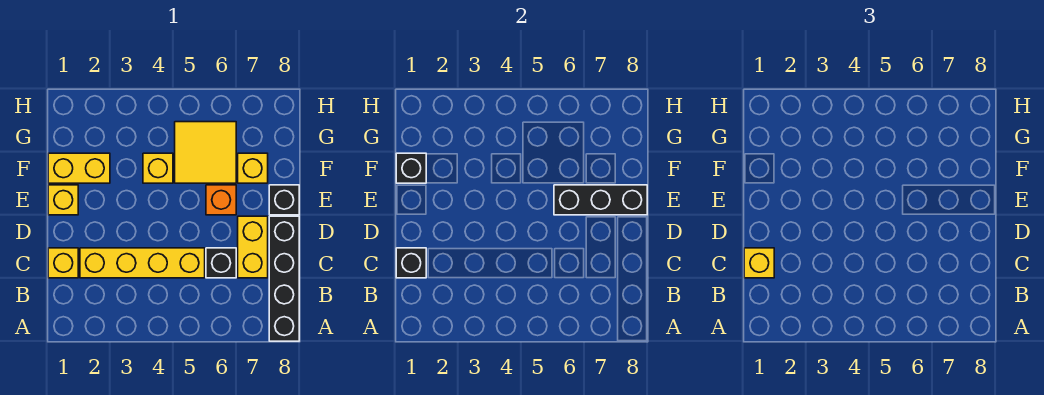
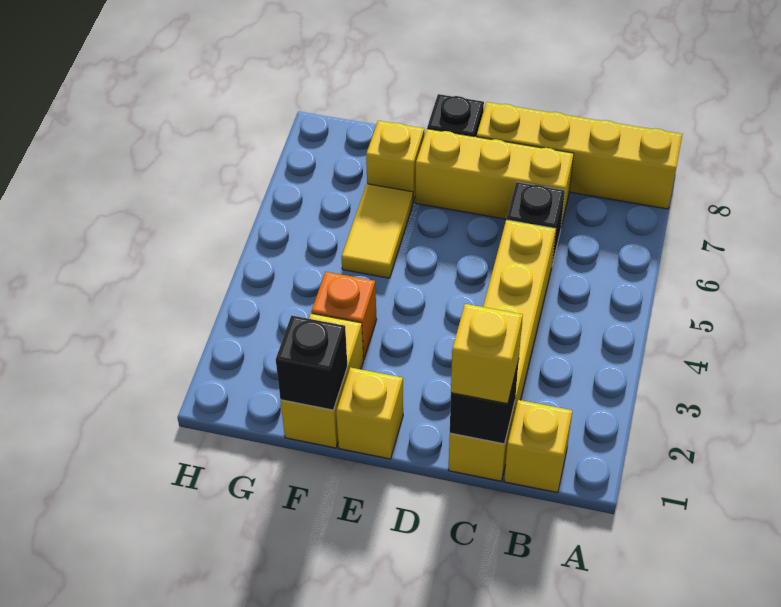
black brick A8:D8 level 1 -> yellow brick A8:D8 level 1
yellow brick C7:D7 level 1 -> yellow brick C7:E7 level 1
orange brick E6 level 1 -> orange brick F3 level 1
black brick E6:E8 level 2 -> none
yellow brick F4 level 1 -> yellow brick B1 level 1
yellow tile F5:G6 level 1 -> yellow tile F5:F6 level 1

